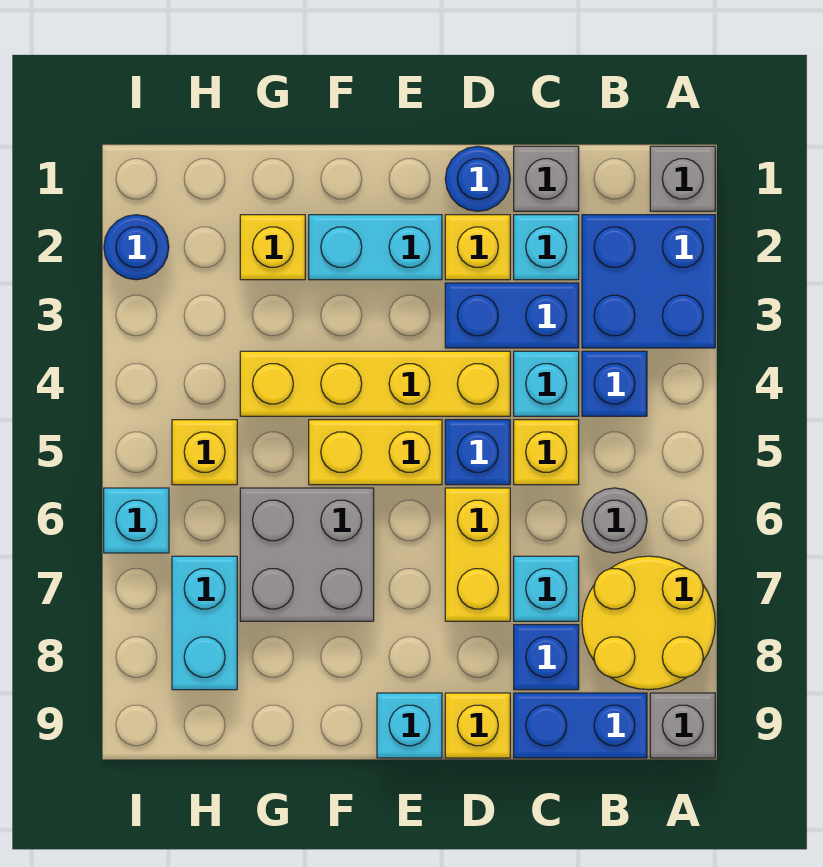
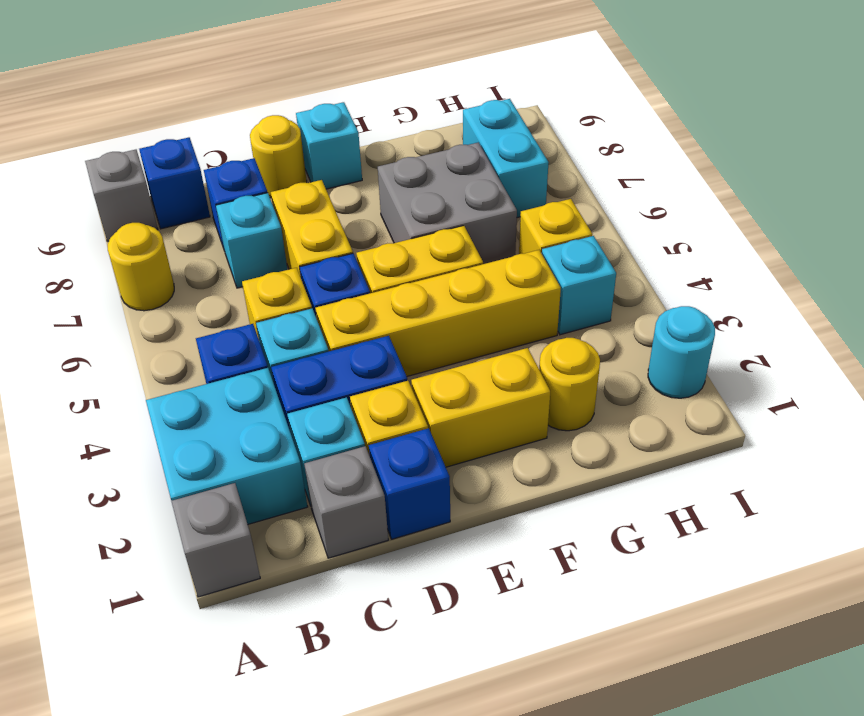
blue brick A2:B3 level 1 -> cyan brick A2:B3 level 1
yellow round brick A7:B8 level 1 -> yellow round brick A7 level 1
grey round brick B6 level 1 -> none
blue brick B9:C9 level 1 -> blue brick B9 level 1
blue round brick D1 level 1 -> blue brick D1 level 1
yellow brick D9 level 1 -> yellow round brick D9 level 1
cyan brick E2:F2 level 1 -> yellow brick E2:F2 level 1
yellow brick G2 level 1 -> yellow round brick G2 level 1
blue round brick I2 level 1 -> cyan round brick I2 level 1
cyan brick I6 level 1 -> cyan brick H4 level 1

